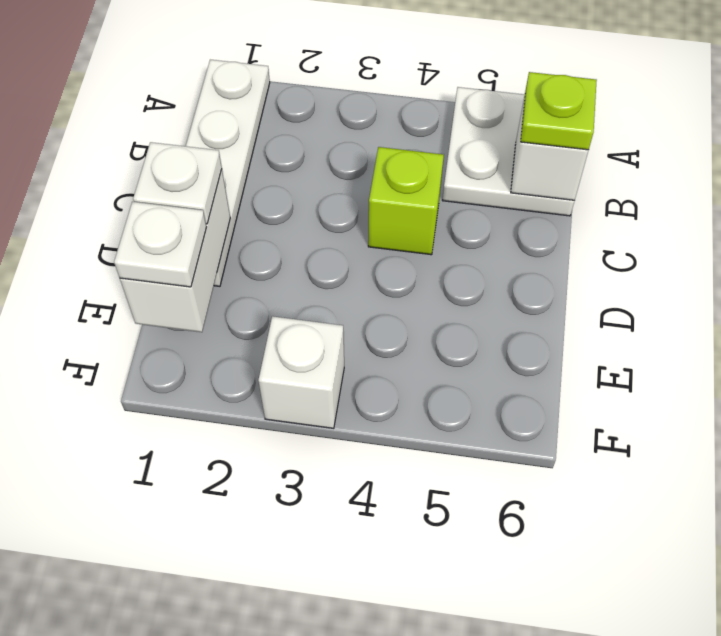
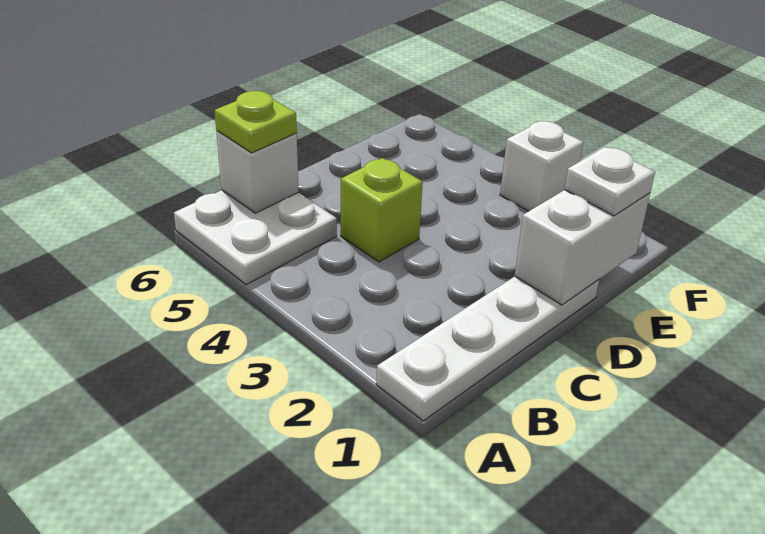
white plate D1 level 3 -> none

